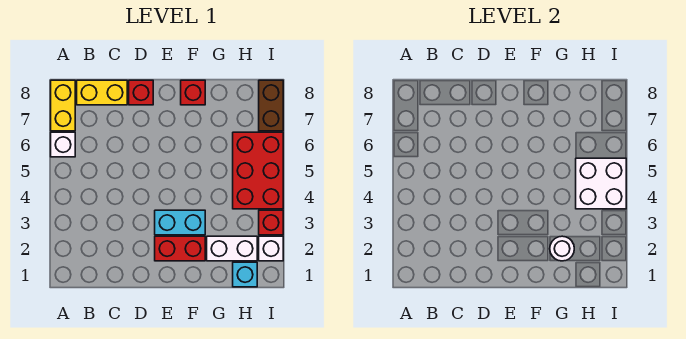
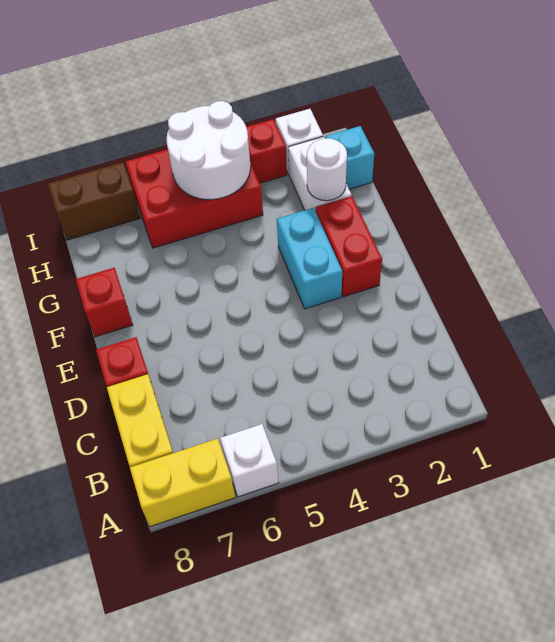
white brick H4:I5 level 2 -> white round brick H4:I5 level 2

